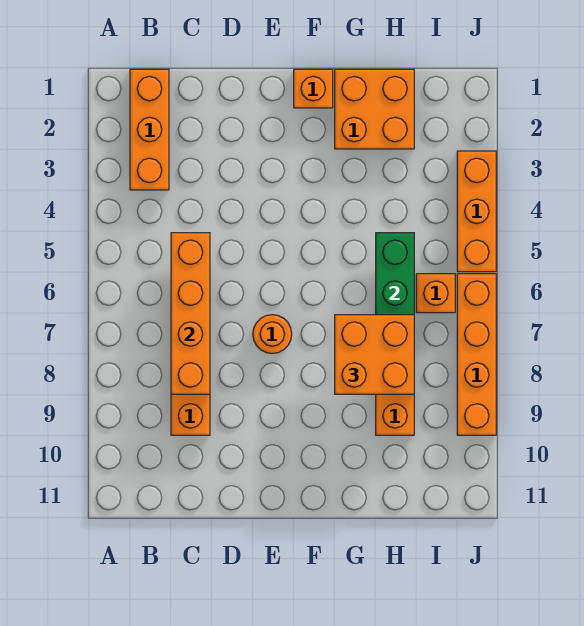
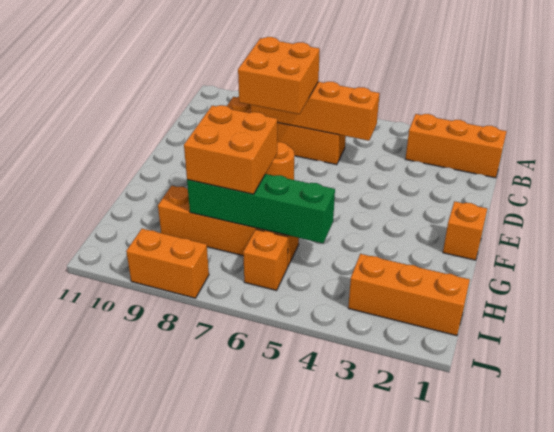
orange brick G1:H2 level 1 -> orange brick C7:D8 level 3
orange brick J3:J5 level 1 -> orange brick I1:I3 level 1
orange brick J6:J9 level 1 -> orange brick J8:J9 level 1

